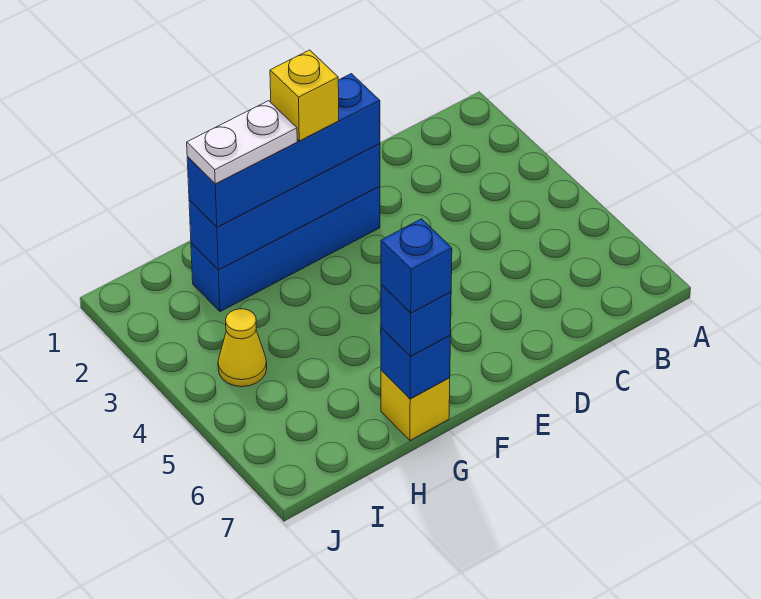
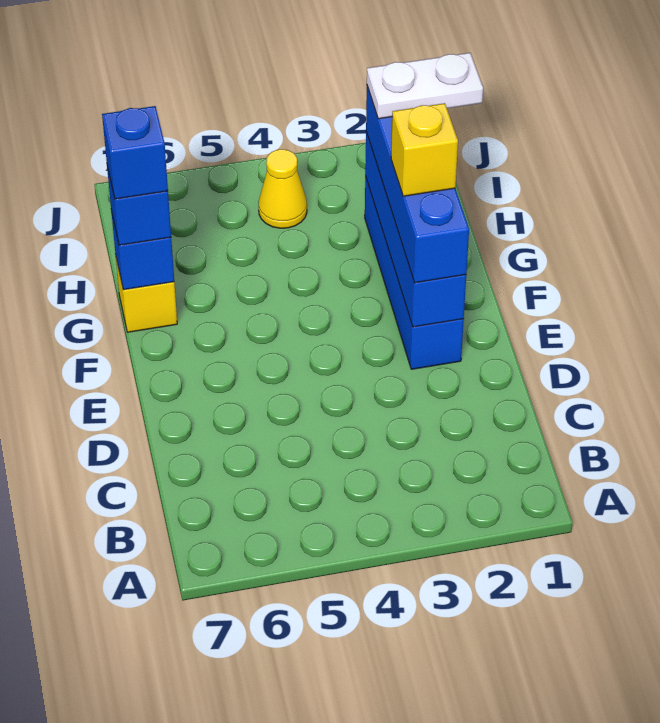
white plate G2:H2 level 4 -> white plate H1:H2 level 4

